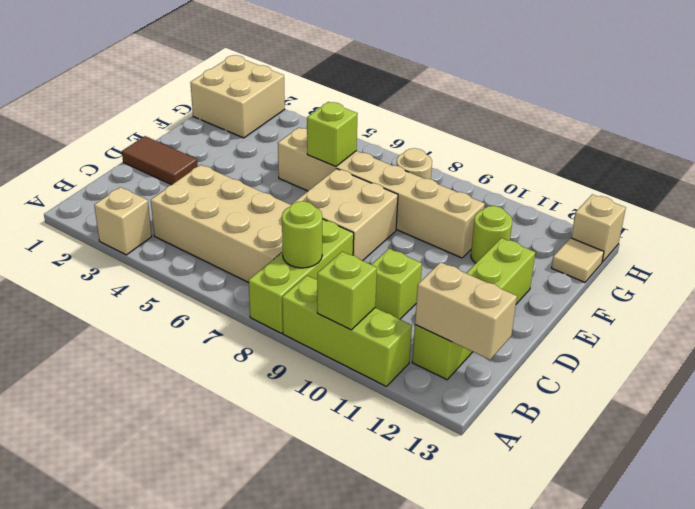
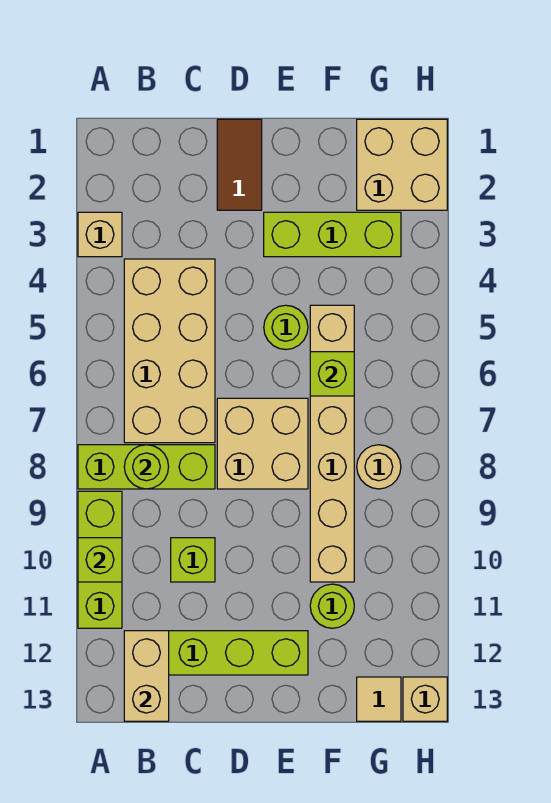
none -> lime brick E3:G3 level 1
none -> lime round brick E5 level 1

